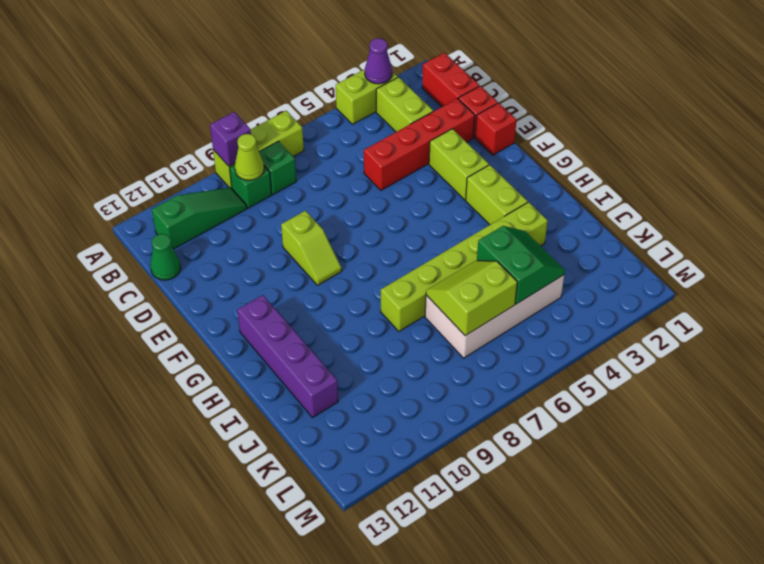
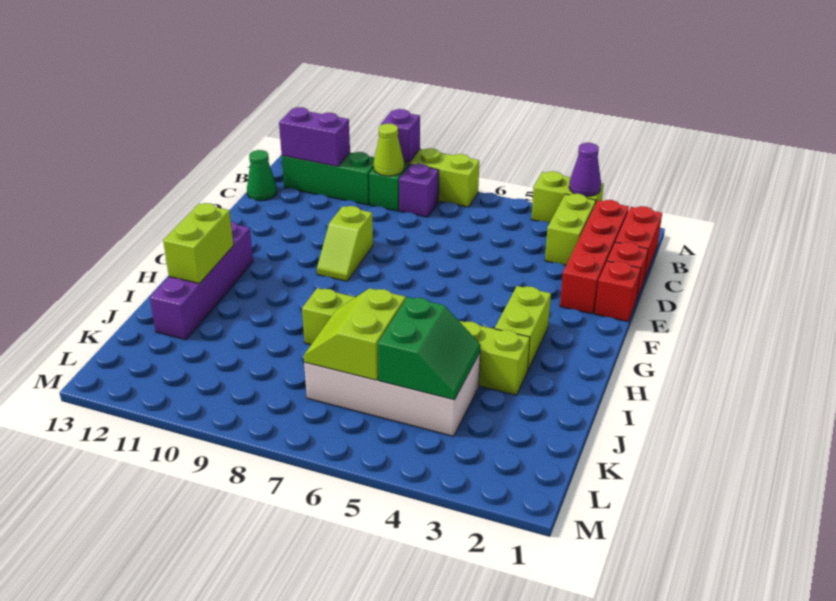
green brick B8 level 1 -> purple brick B8 level 1
green slope B10:B12 level 1 top 12 -> green brick B10:B12 level 1
none -> purple brick B11:B12 level 2
red brick D2:D5 level 1 -> red brick B2:E2 level 1
lime brick E3:F3 level 1 -> lime brick H12:I12 level 2
lime slope J6:K7 level 2 top K -> lime slope J6:K7 level 2 top 6

